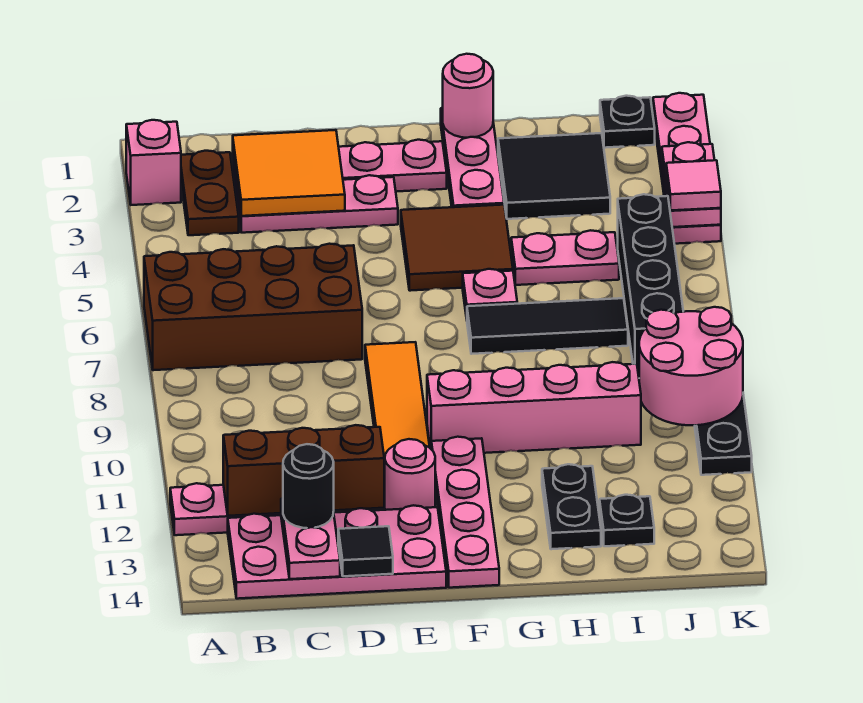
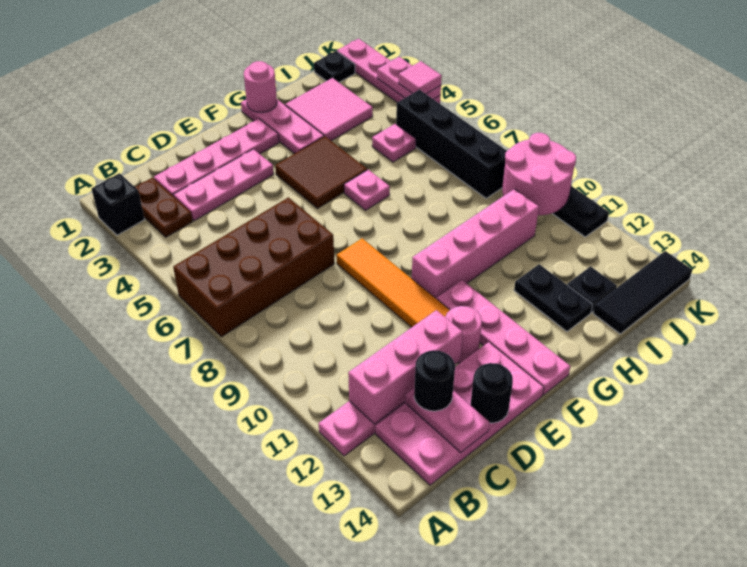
pink brick A2 level 1 -> black brick A2 level 1
brown brick B12:D12 level 2 -> pink brick B12:D12 level 2
orange tile C2:D3 level 2 -> none
black tile D14 level 2 -> black round brick D14 level 2
black tile G7:I7 level 1 -> black tile I14:K14 level 1
black tile H2:I3 level 1 -> pink tile H2:I3 level 1
pink plate H5:I5 level 1 -> pink plate I5 level 1

